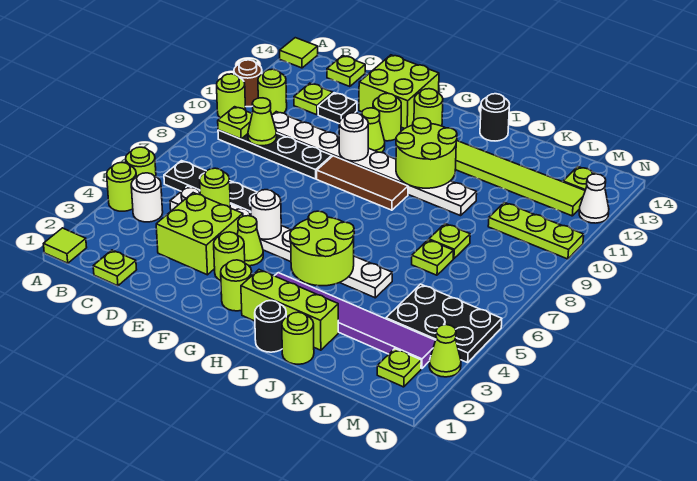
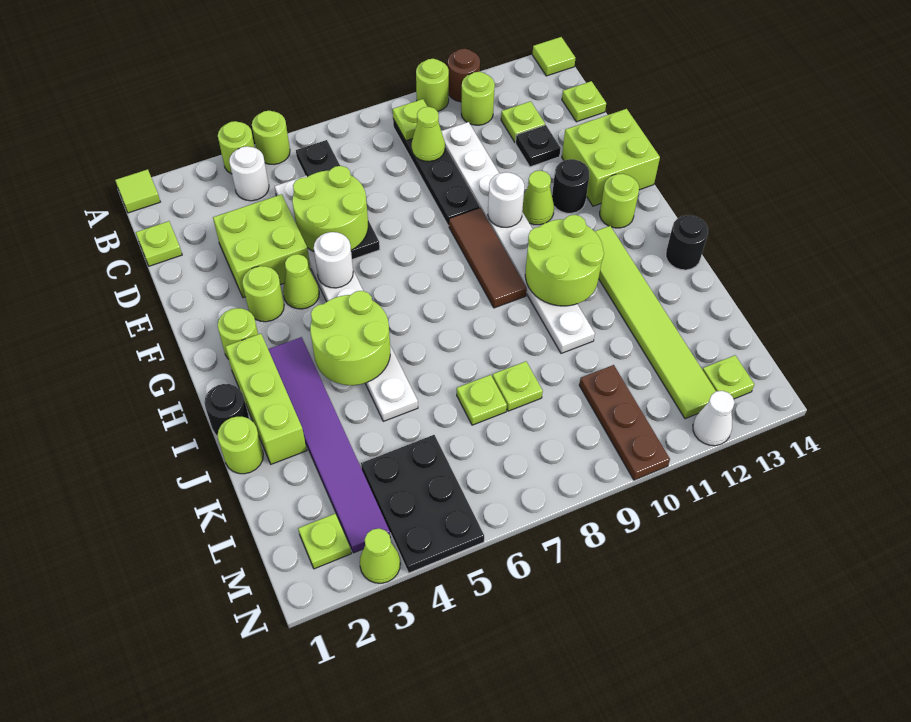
lime round brick D5 level 2 -> lime round brick D5:E6 level 2
lime round brick F12 level 1 -> black round brick F12 level 1
lime plate L10:N10 level 1 -> brown plate L10:N10 level 1

